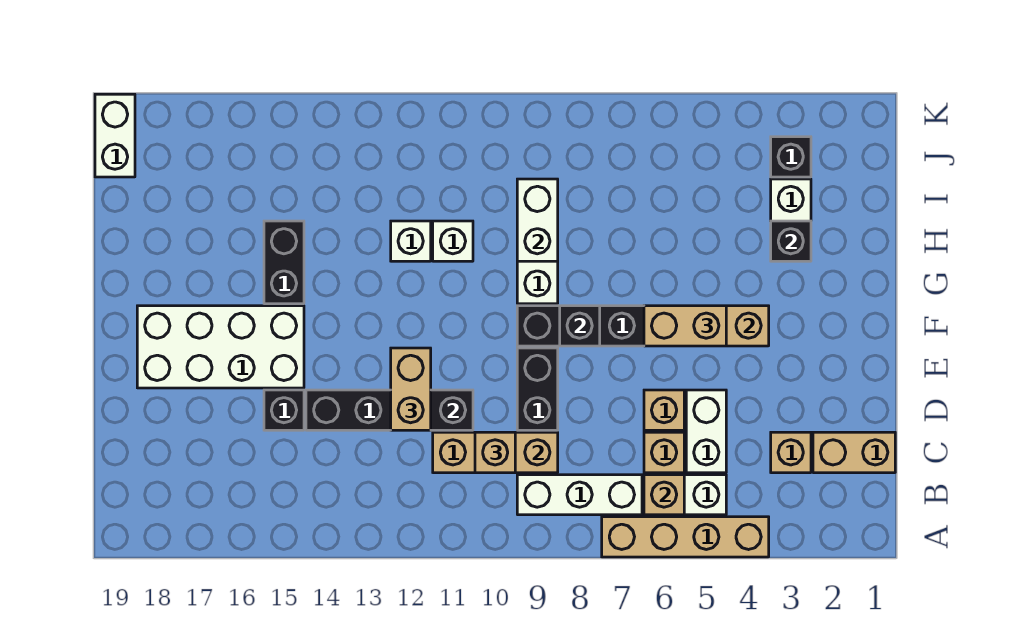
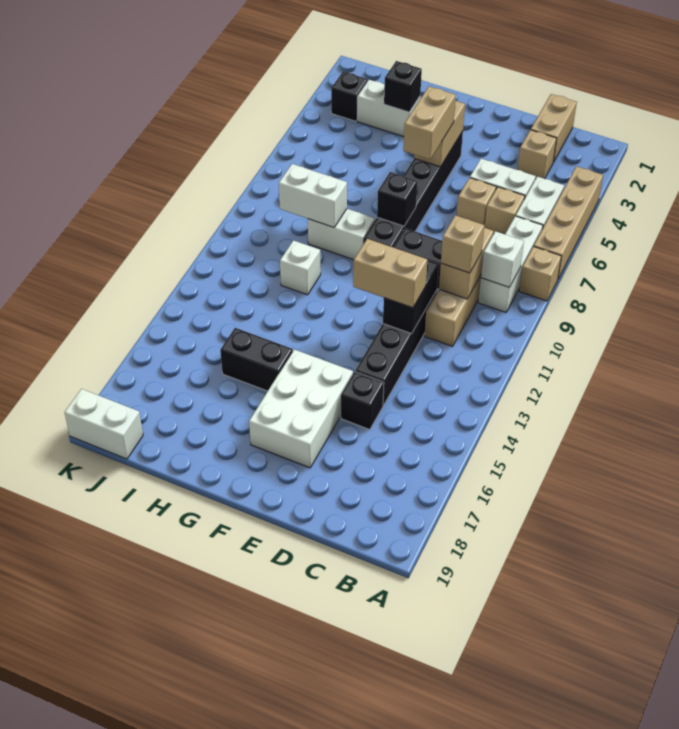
tan brick B6 level 2 -> tan brick A8 level 1
white brick E15:F18 level 1 -> white brick E15:F17 level 1
white brick H12 level 1 -> white brick B9 level 2

